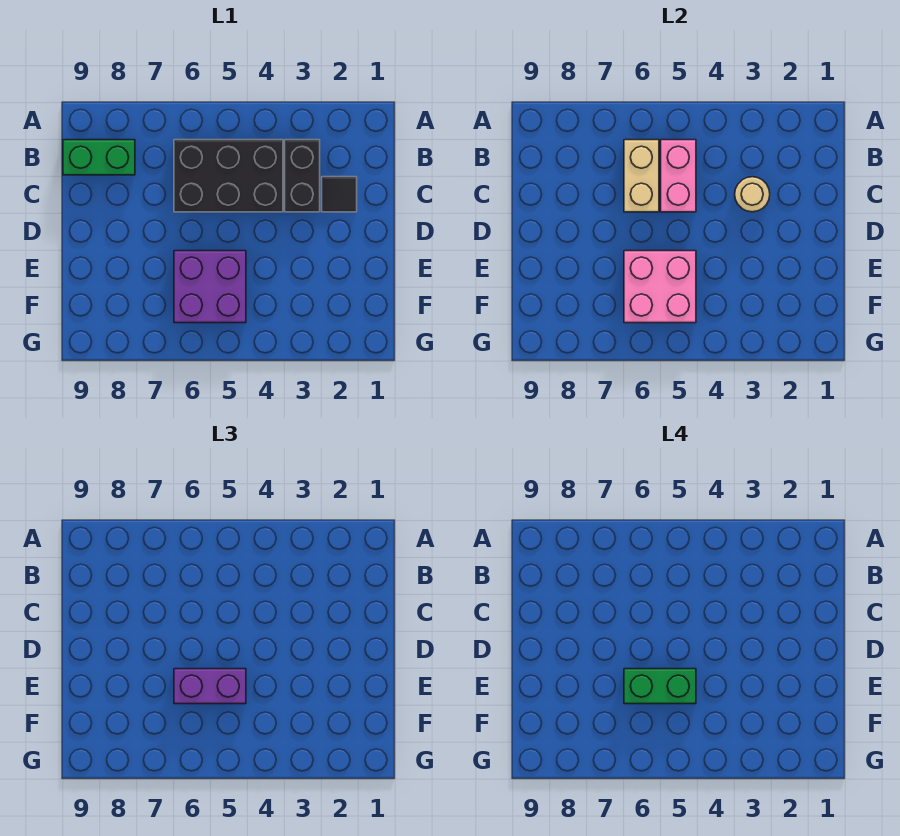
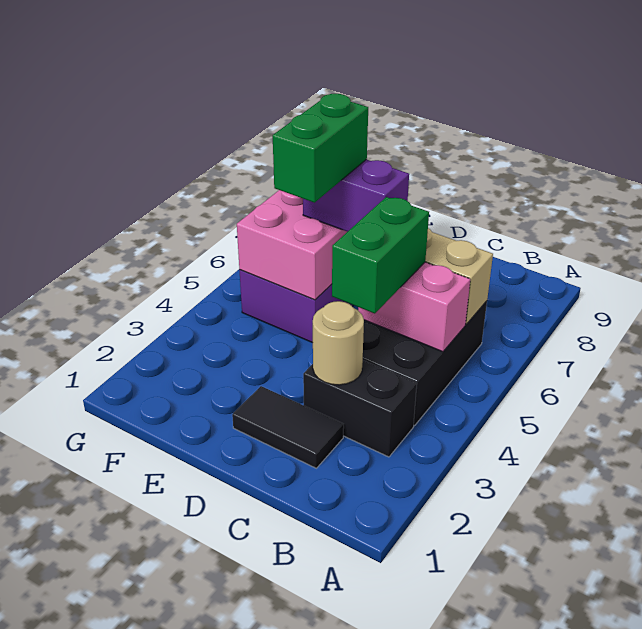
green brick B8:B9 level 1 -> green brick C4:C5 level 3
black tile C2 level 1 -> black tile C2:D2 level 1
purple brick E5:E6 level 3 -> purple brick D6:E6 level 3

